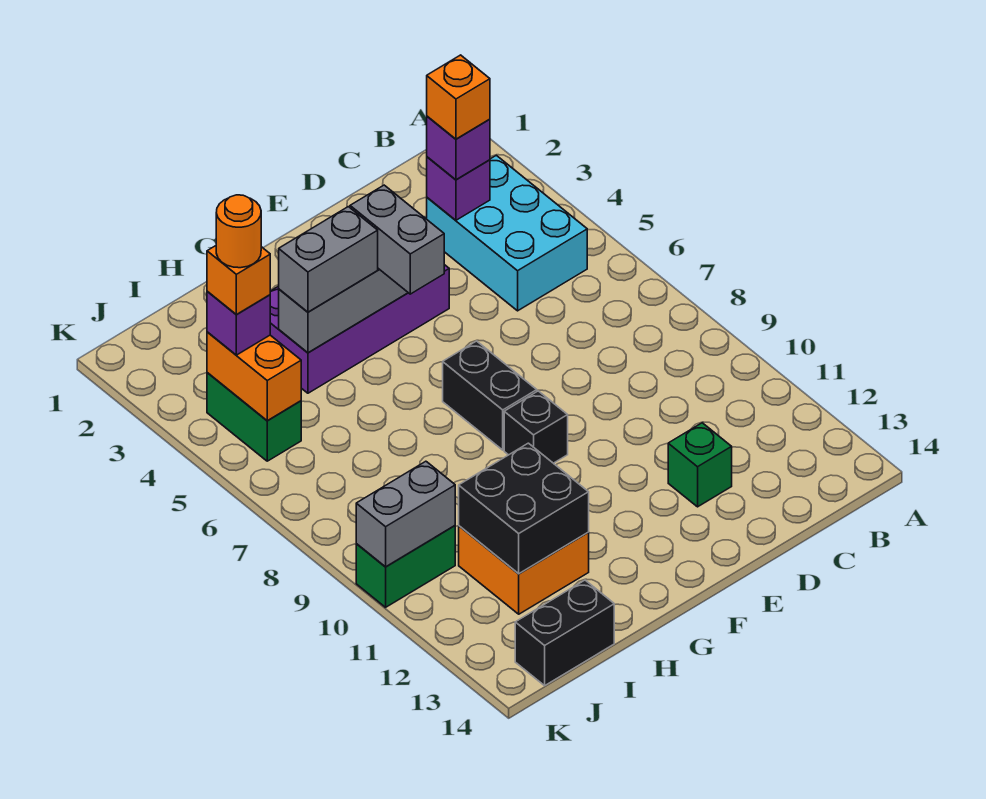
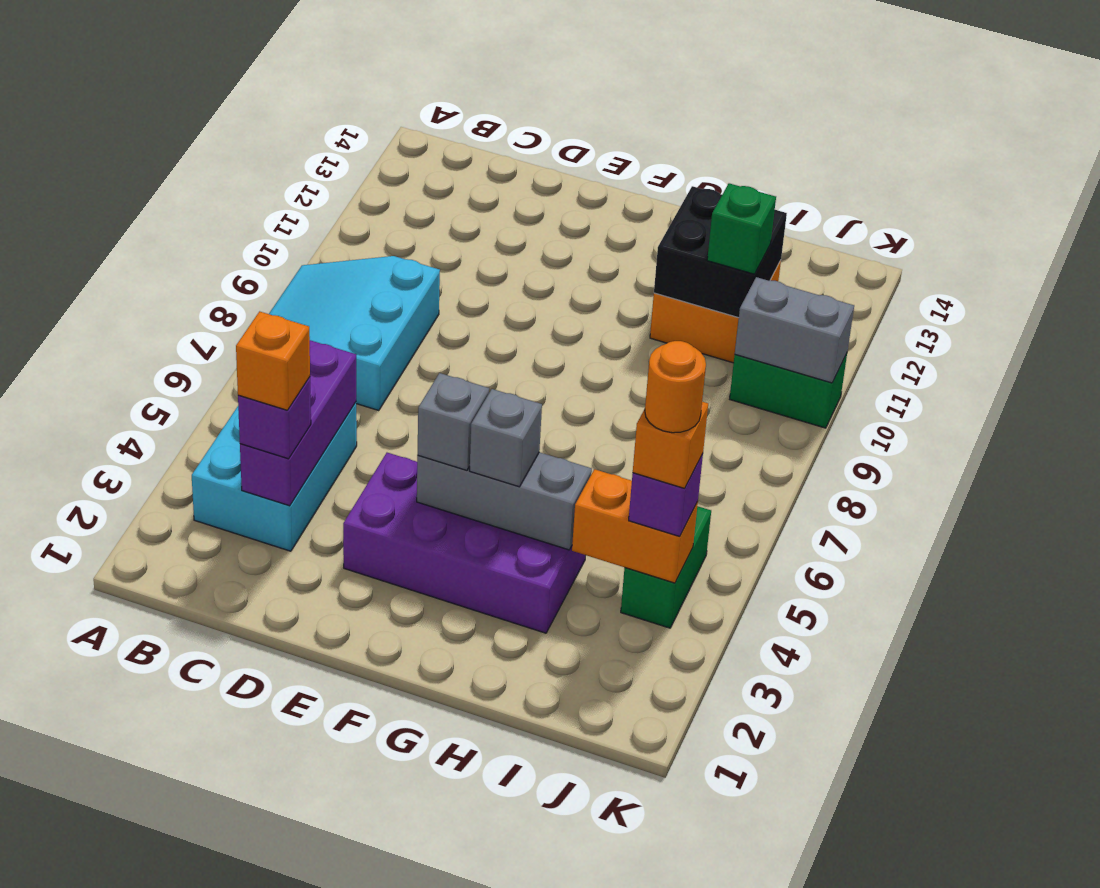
none -> cyan slope A7:C9 level 1 top C
purple brick C3 level 2 -> purple brick C3:C5 level 2
green brick D12 level 1 -> green brick I11 level 3
grey brick F4:F5 level 3 -> grey brick F4 level 3
black brick F7:F8 level 1 -> none
black brick F9 level 1 -> none
grey brick G4:H4 level 3 -> grey brick G4 level 3
black brick I14:J14 level 1 -> none
orange brick J4:J5 level 2 -> orange brick I4:J4 level 2

